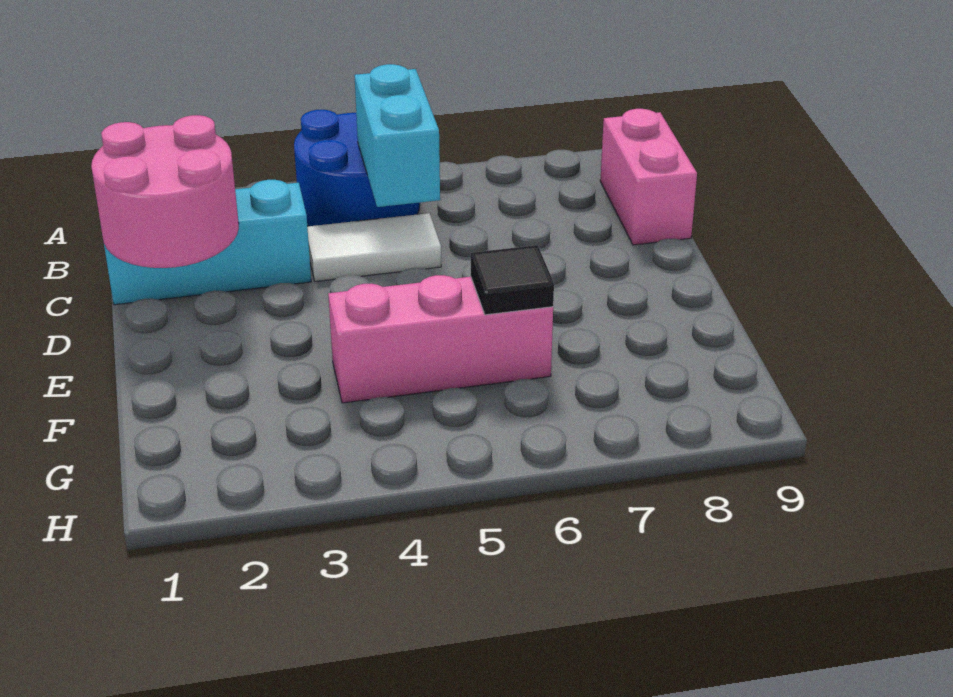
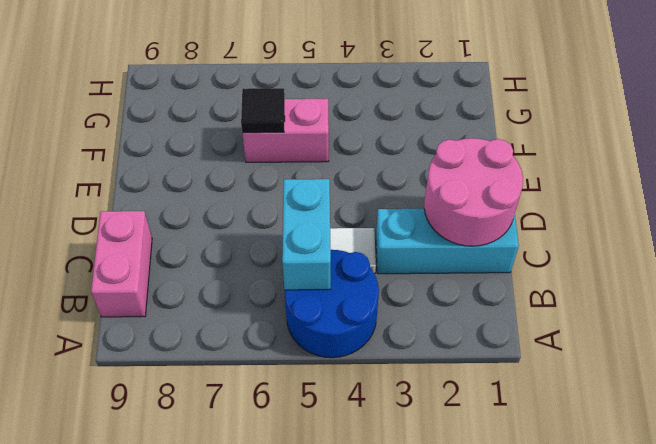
pink brick F4:F6 level 1 -> pink brick F5:F6 level 1

